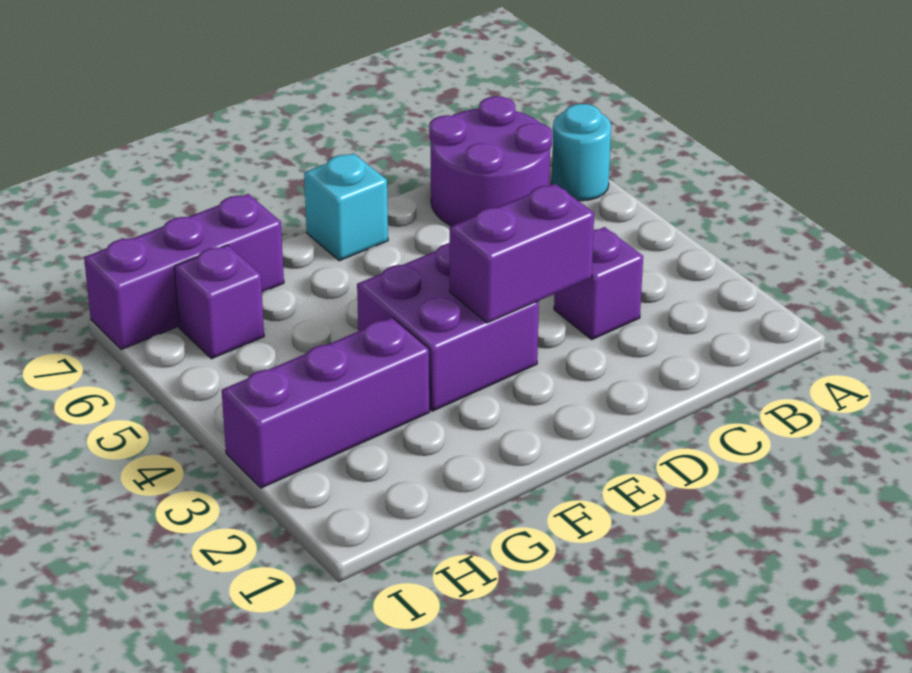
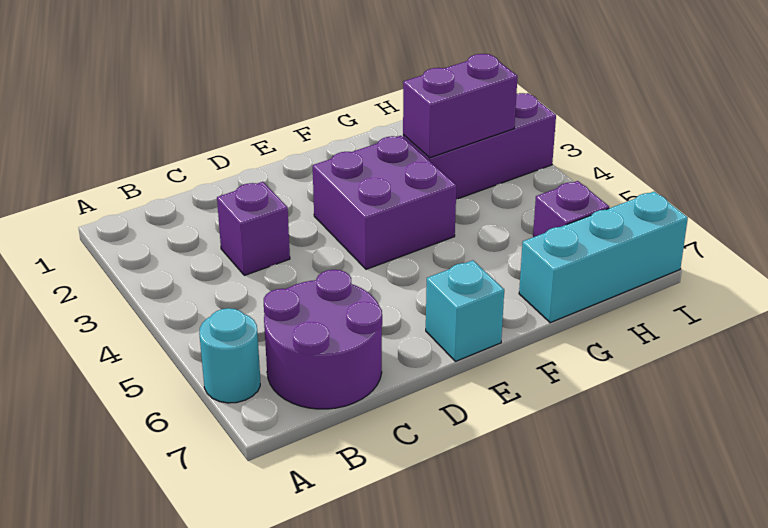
purple brick D3:E3 level 2 -> purple brick G3:H3 level 2
purple brick G7:I7 level 1 -> cyan brick G7:I7 level 1

